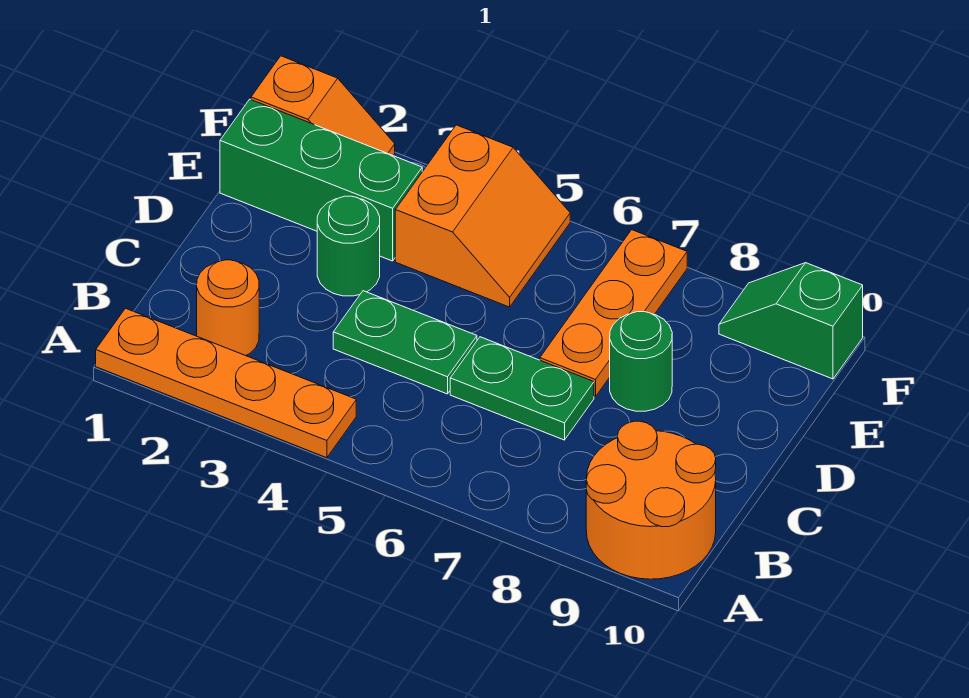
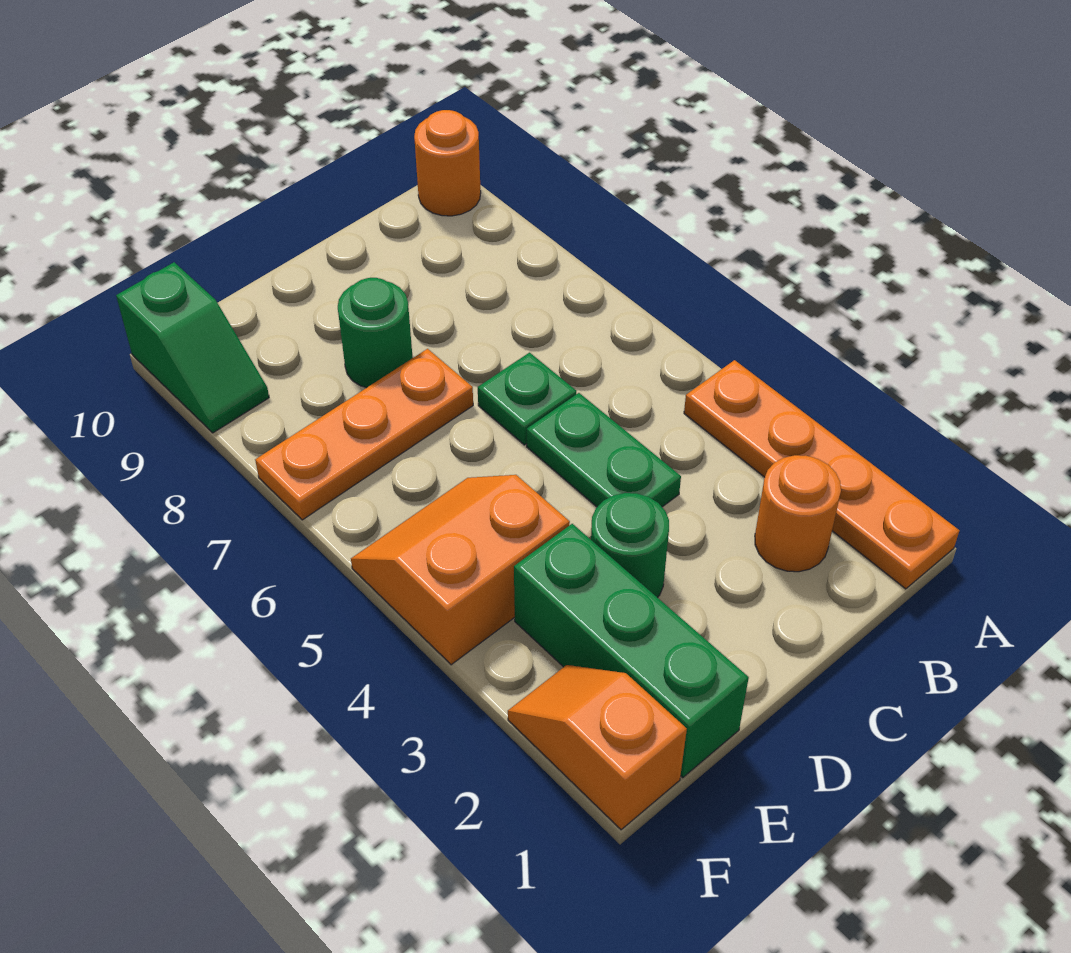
orange round brick A9:B10 level 1 -> orange round brick A10 level 1
green plate C6:C7 level 1 -> green plate C6 level 1

